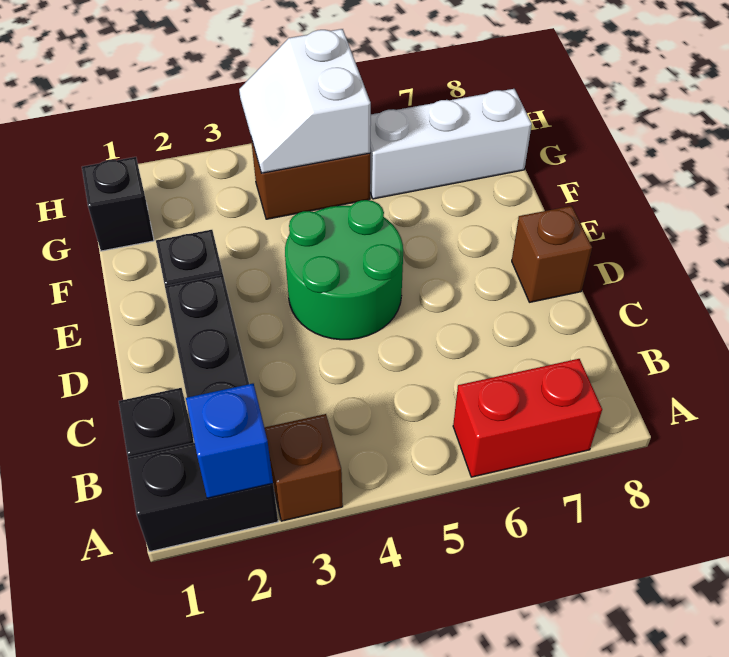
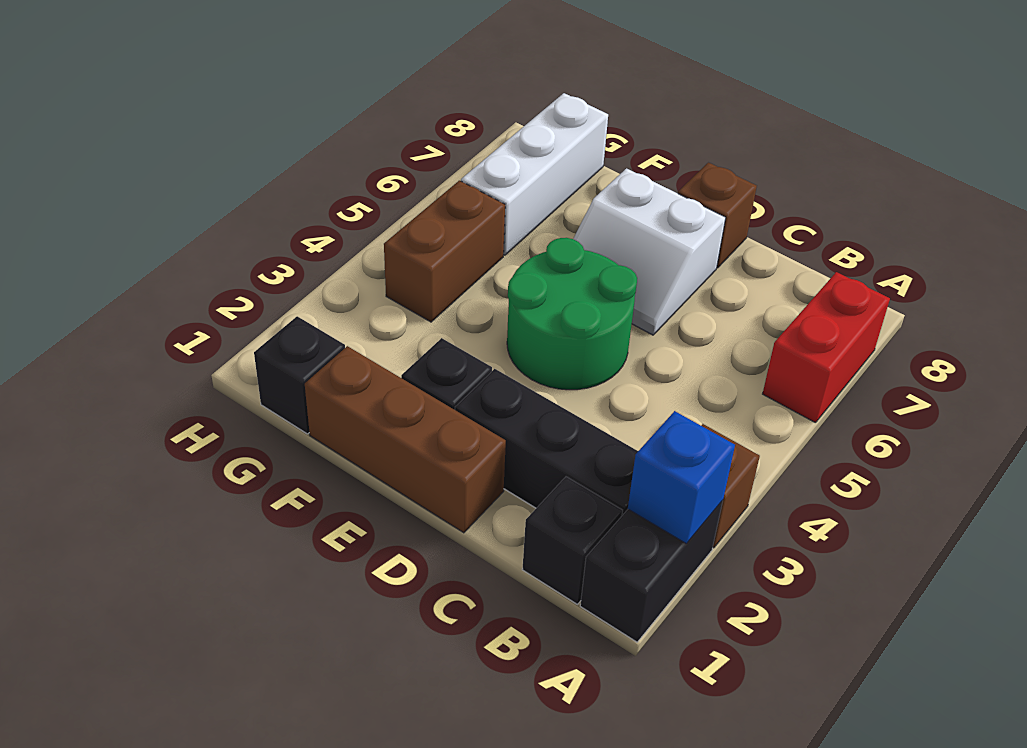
none -> brown brick D1:F1 level 1
white slope G4:H5 level 2 top 5 -> white slope D6:E7 level 1 top 7

